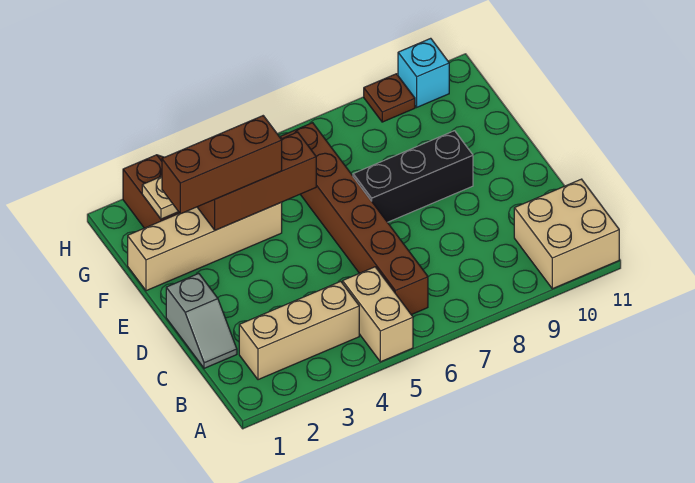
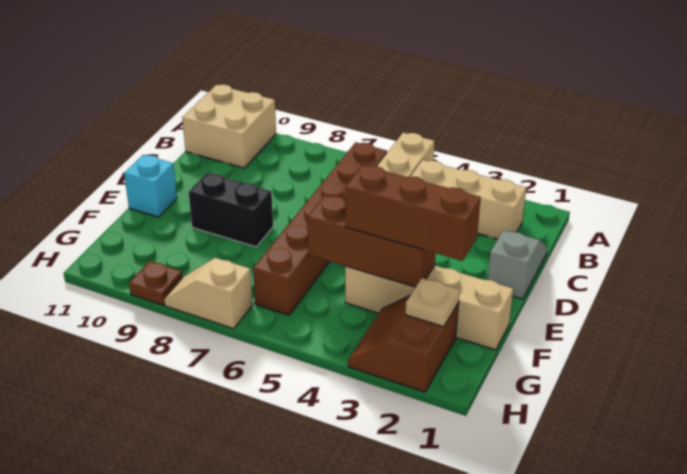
black brick E7:E9 level 1 -> black brick E8:E9 level 1
none -> tan slope H7:H8 level 1 top 7
cyan brick H10 level 1 -> cyan brick E11 level 1

